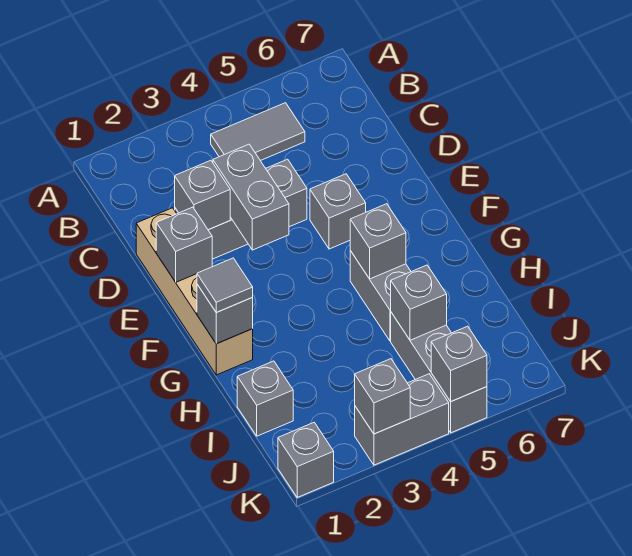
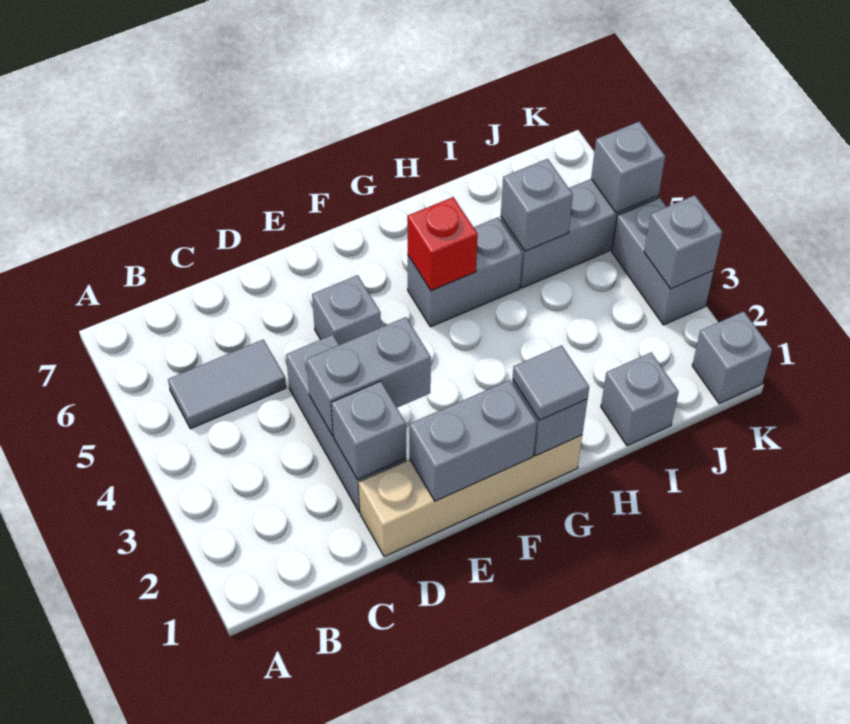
grey tile B4:B5 level 1 -> grey tile B5:C5 level 1
grey brick E1 level 2 -> grey brick E1:F1 level 2
grey brick G5 level 2 -> red brick G5 level 2

